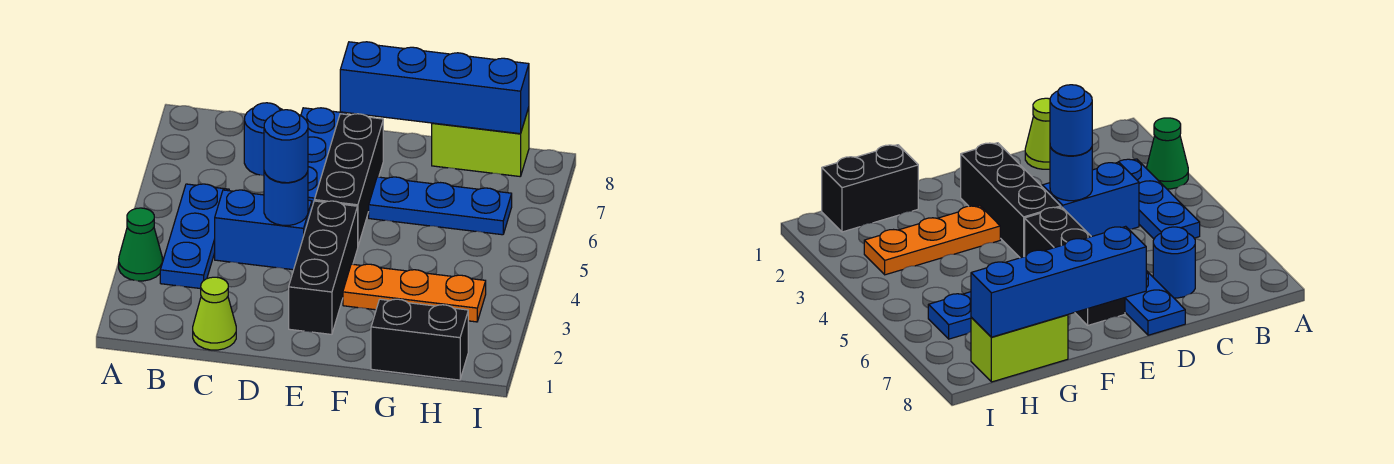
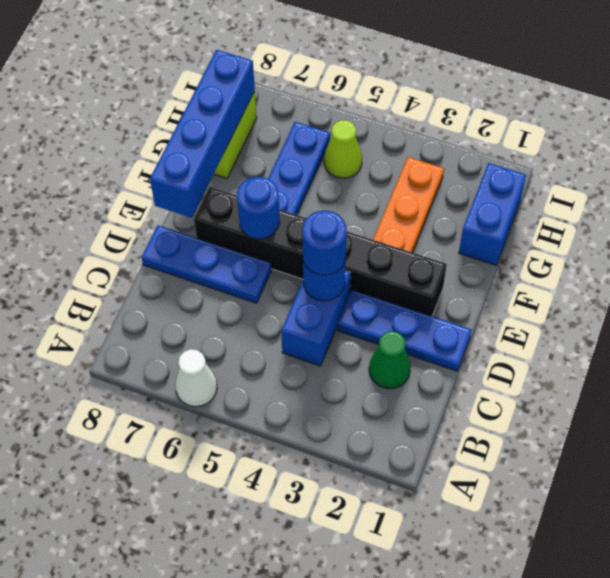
green cone A3 level 1 -> green cone C2 level 1
none -> white cone A6 level 1
blue plate B3:B5 level 1 -> blue plate D1:D3 level 1
lime cone C1 level 1 -> lime cone H5 level 1
blue round brick C7 level 1 -> blue round brick E6 level 2
black brick G1:H1 level 1 -> blue brick G1:H1 level 1

